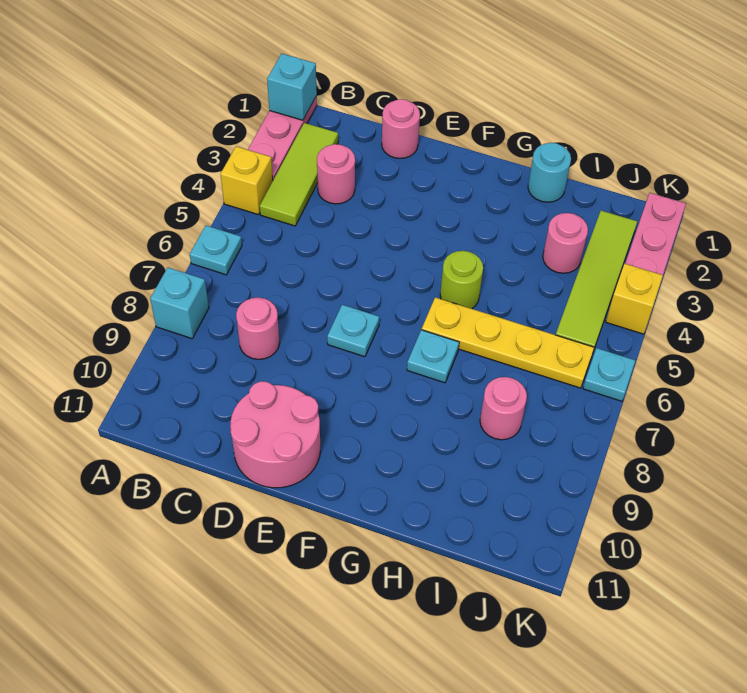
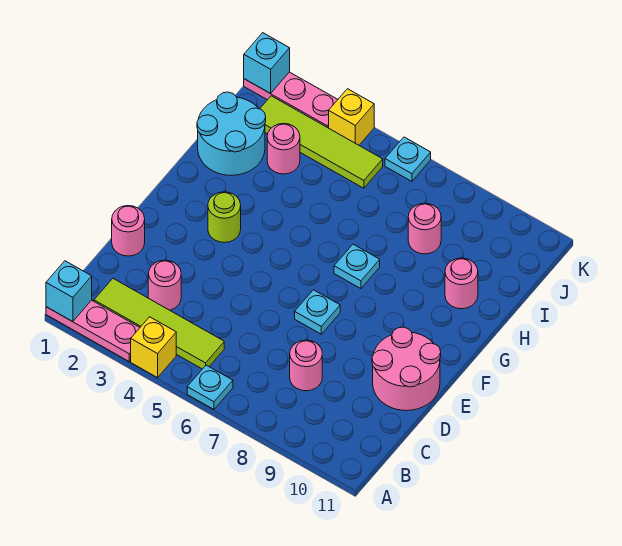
cyan brick A8 level 1 -> cyan brick K1 level 2
lime tile B2:B4 level 1 -> lime tile B2:B5 level 1
lime round brick G5 level 1 -> lime round brick F3 level 1
yellow plate G6:J6 level 1 -> none
cyan round brick H1 level 1 -> cyan round brick H1:I2 level 1
none -> pink round brick H10 level 1

